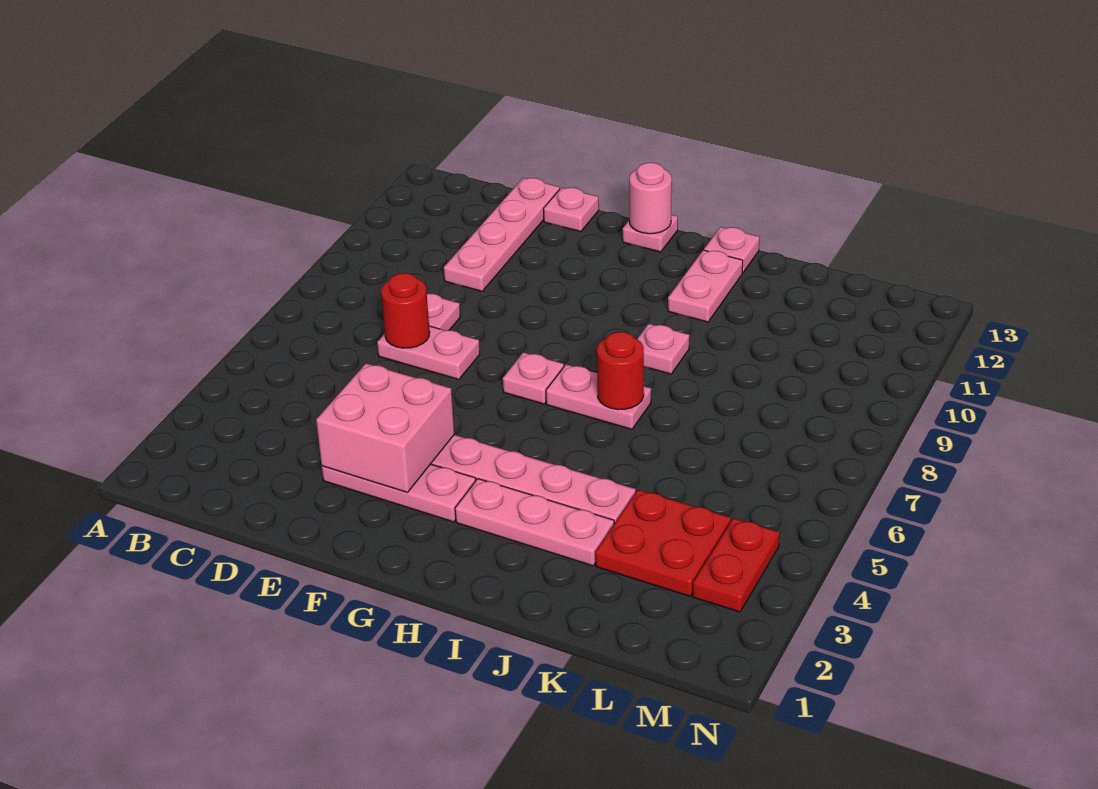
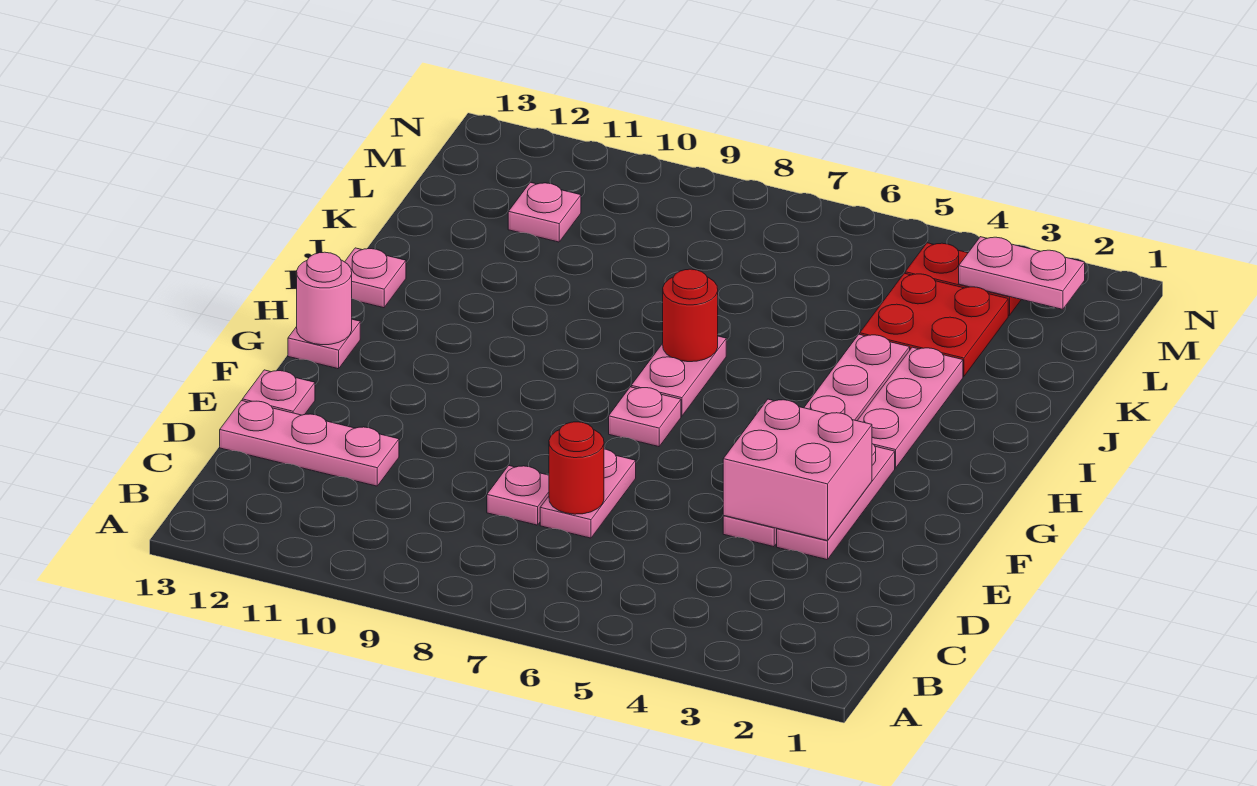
pink plate D10:D13 level 1 -> pink plate D11:D13 level 1
pink plate I9 level 1 -> pink plate L11 level 1
pink plate I11:I12 level 1 -> pink plate M2:M3 level 2

